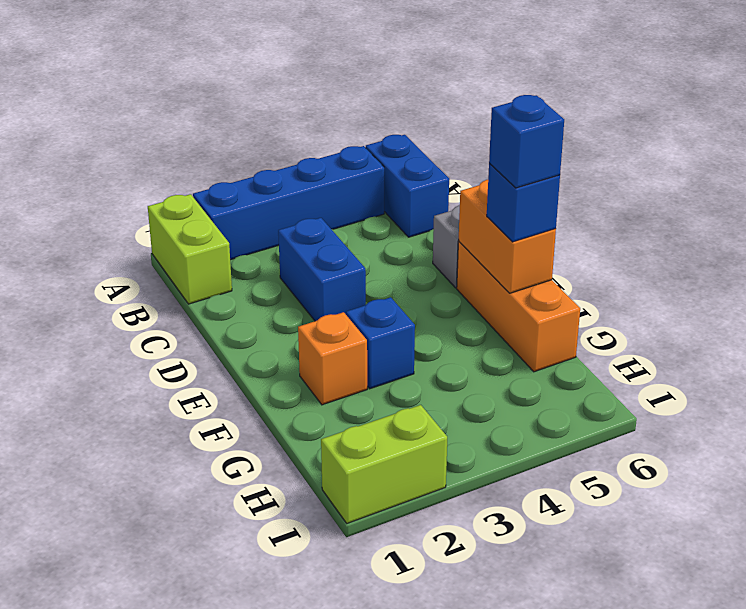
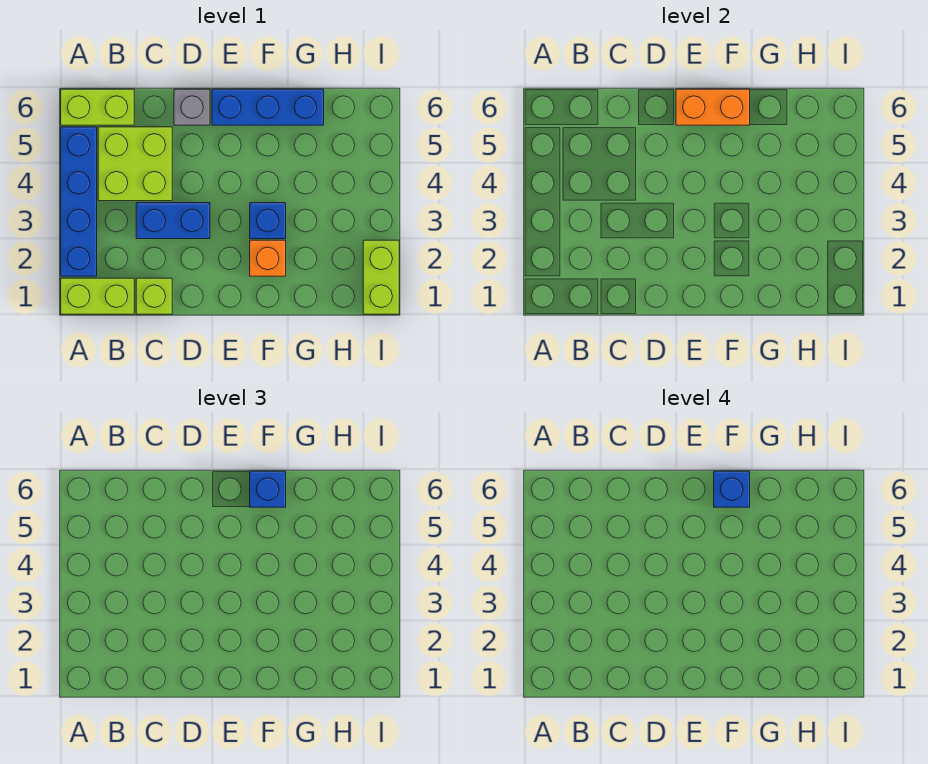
blue brick A6:B6 level 1 -> lime brick A6:B6 level 1
none -> lime brick B4:C5 level 1
none -> lime brick C1 level 1
orange brick E6:G6 level 1 -> blue brick E6:G6 level 1

